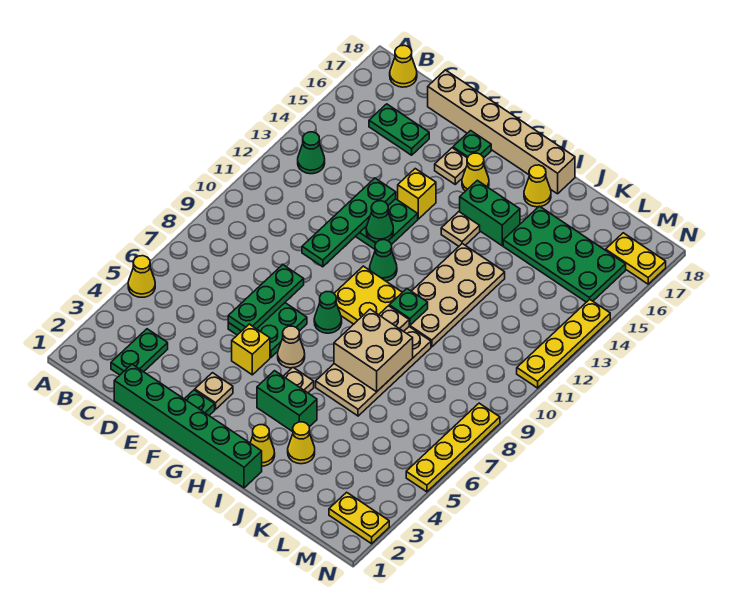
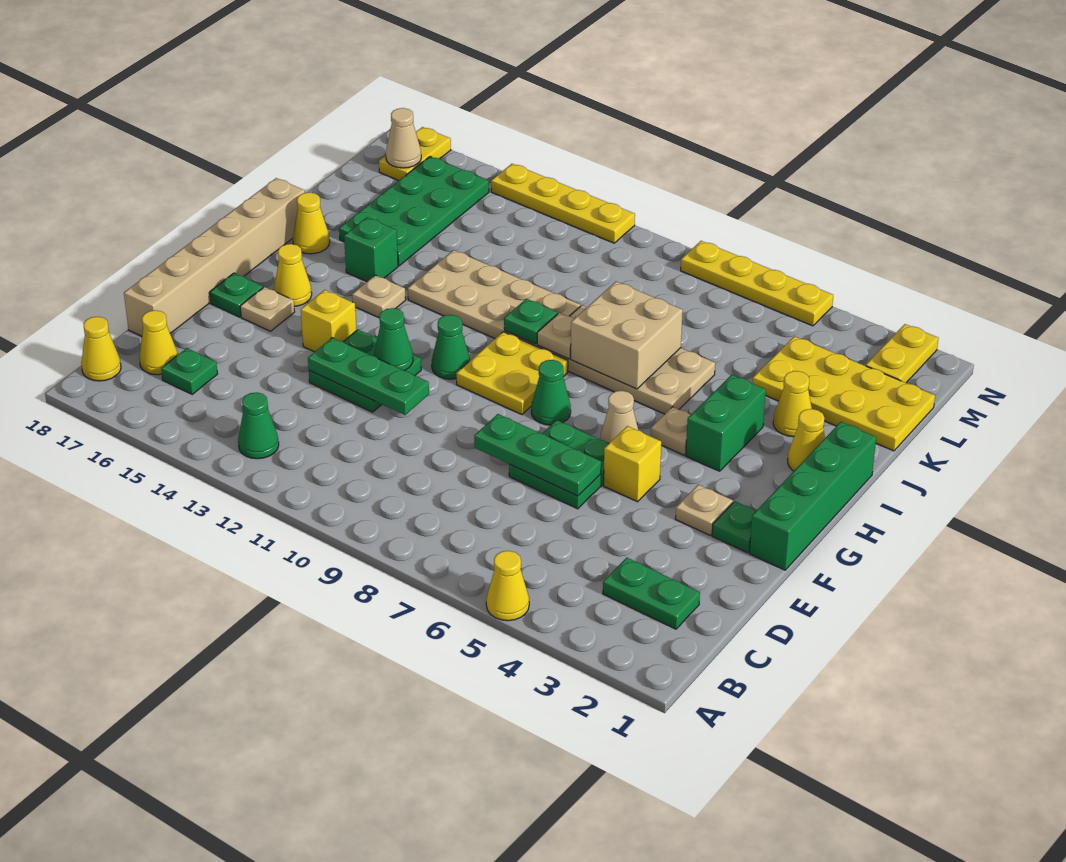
green plate C16:D16 level 1 -> green plate C16 level 1
none -> yellow cone C17 level 1
green brick D1:I1 level 1 -> green brick F1:I1 level 1
green plate E10:E13 level 2 -> green plate E11:E13 level 2
green brick H15:I15 level 1 -> green brick I15 level 1
none -> yellow plate K1:L4 level 1
none -> tan cone M17 level 2

